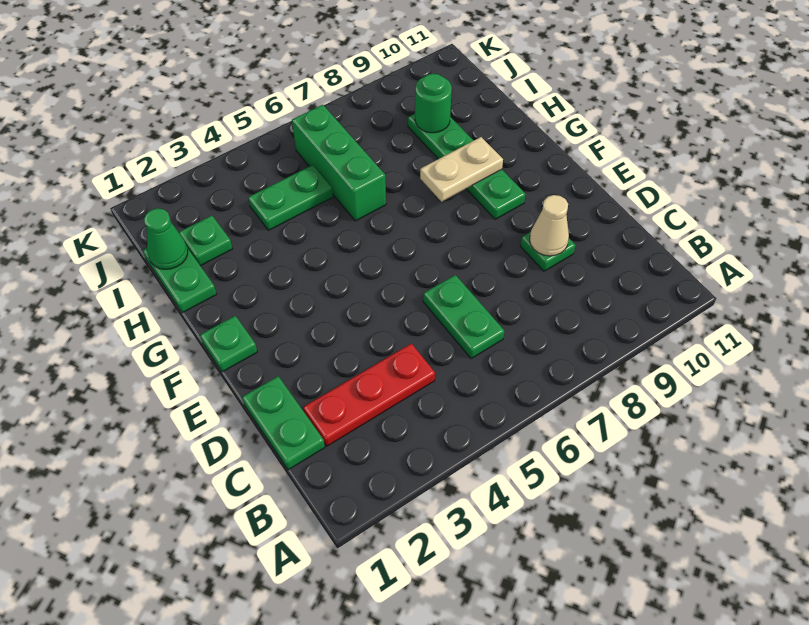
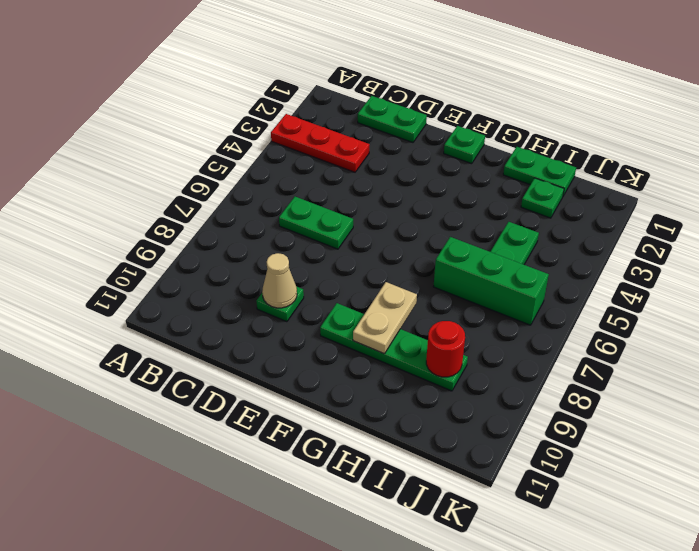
red plate C2:C4 level 1 -> red plate A3:C3 level 1
green cone I1 level 2 -> none
green round brick I9 level 2 -> red round brick I9 level 2

